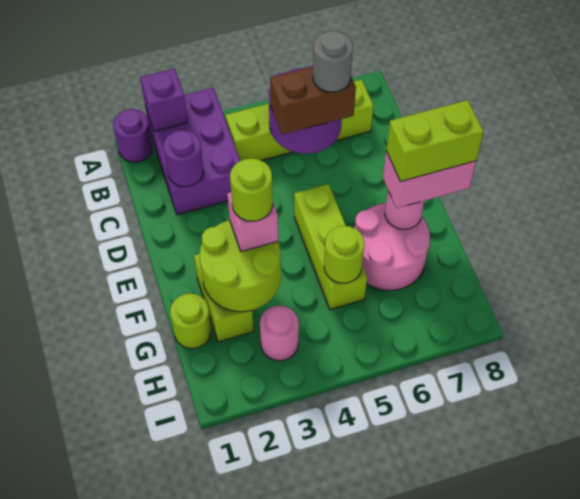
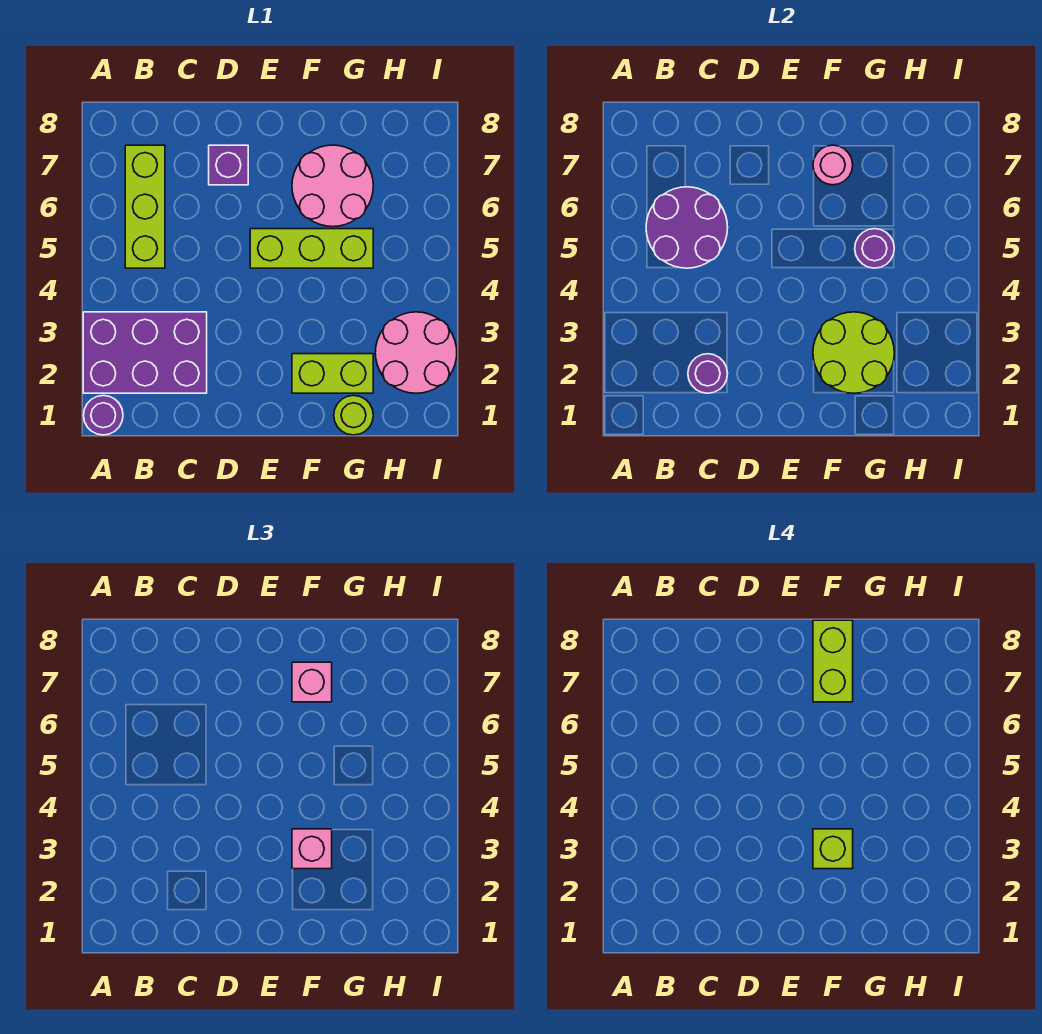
purple brick A2 level 2 -> purple brick D7 level 1
lime brick B4:B7 level 1 -> lime brick B5:B7 level 1
brown brick C5:C6 level 3 -> none
grey round brick C6 level 4 -> none
lime round brick F3 level 4 -> lime brick F3 level 4
pink brick F7:F8 level 3 -> pink brick F7 level 3
lime round brick G5 level 2 -> purple round brick G5 level 2
pink round brick H3 level 1 -> pink round brick H2:I3 level 1

